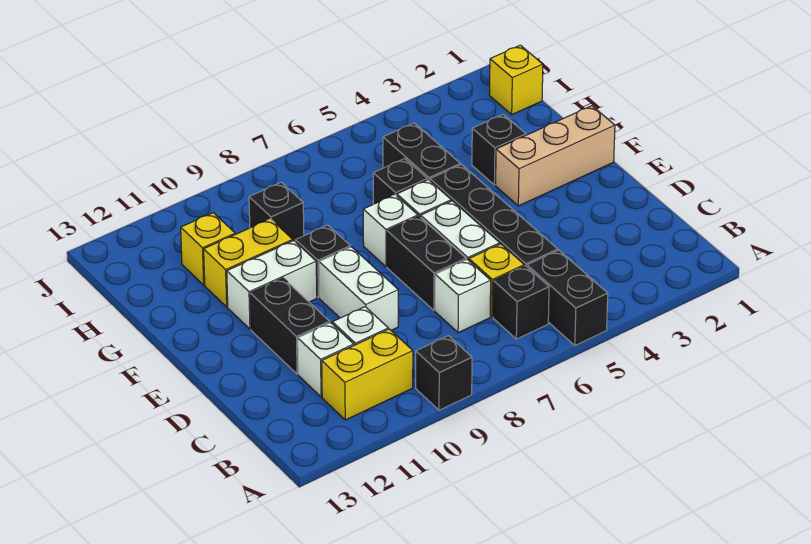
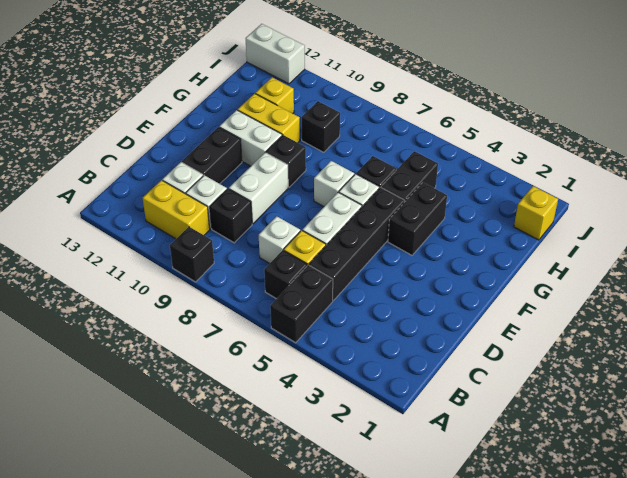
black brick D7:E7 level 1 -> black brick F4:G4 level 1
tan brick F1:F3 level 1 -> none
black brick G3 level 1 -> black brick C9 level 1
none -> white brick J12:J13 level 1

